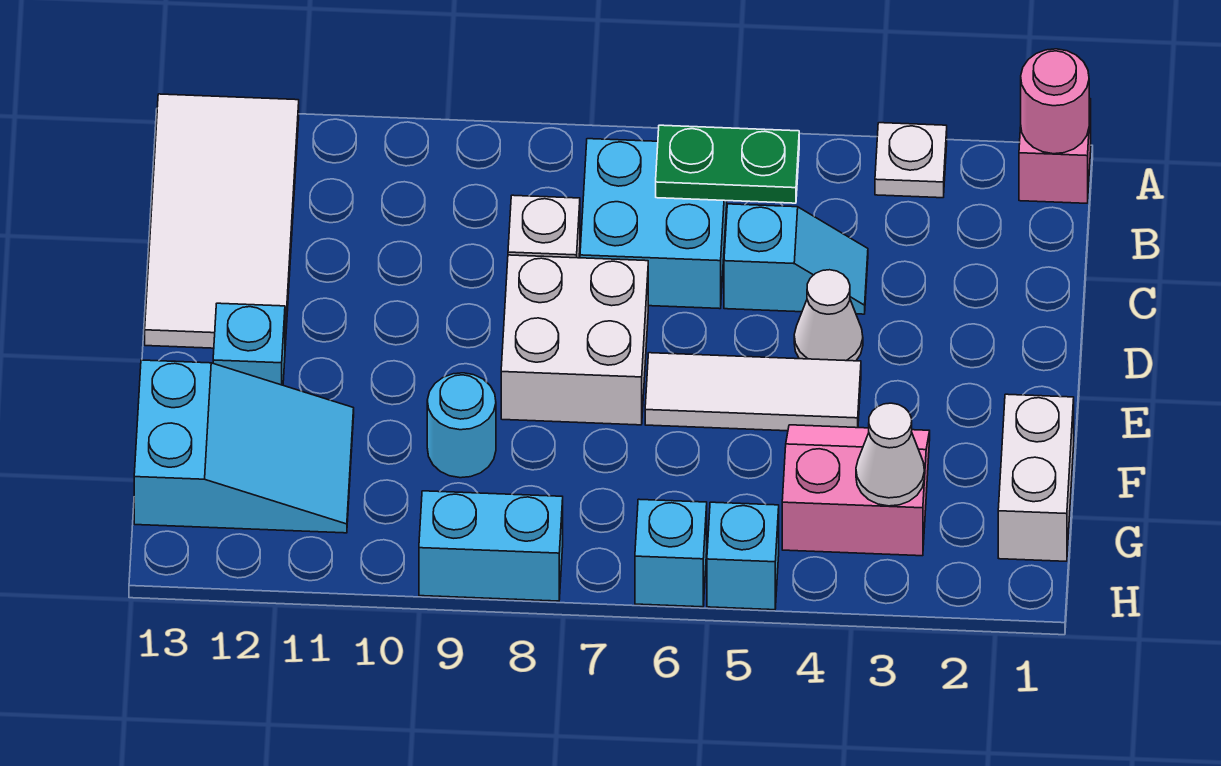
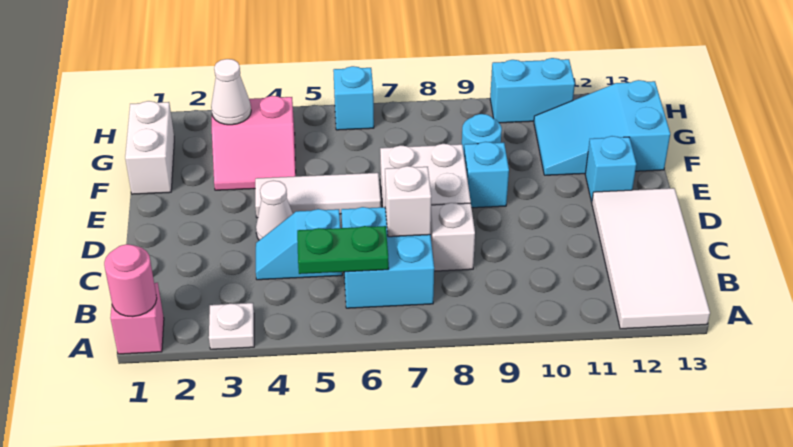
none -> white brick C7 level 2
cyan brick H5 level 1 -> cyan brick E9 level 1
cyan brick H8:H9 level 1 -> cyan brick H10:H11 level 1

